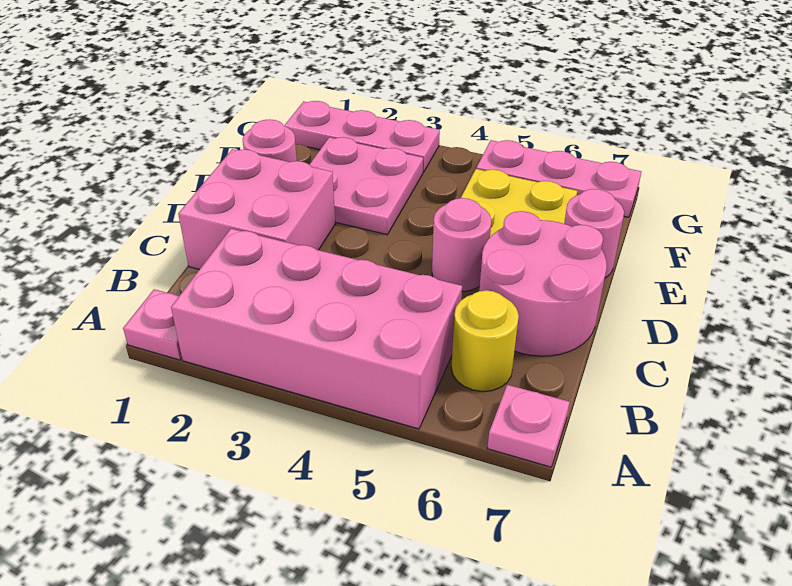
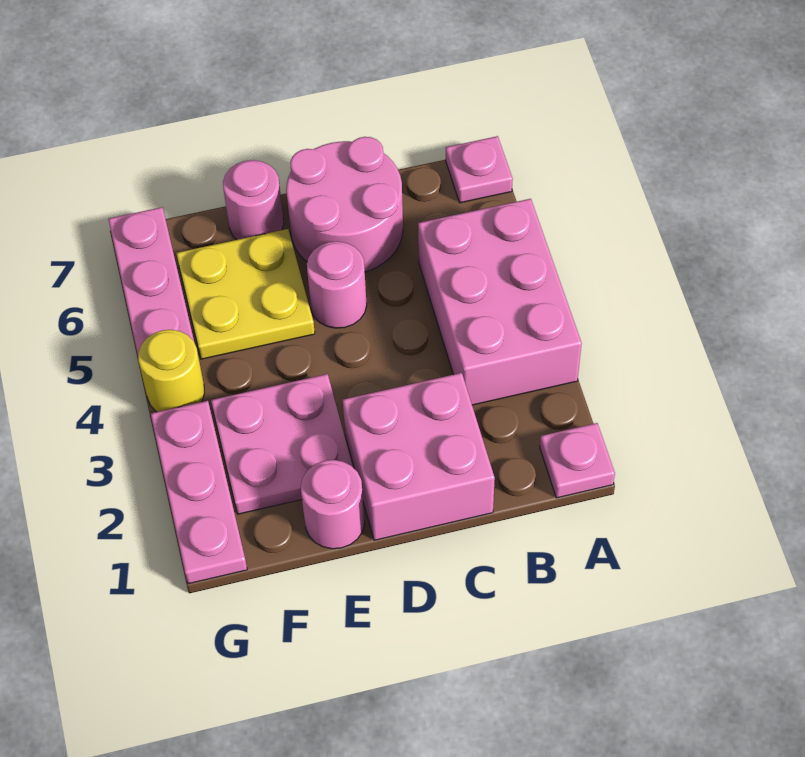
pink brick A2:B5 level 1 -> pink brick A3:B5 level 1
yellow round brick B6 level 1 -> yellow round brick G4 level 1

